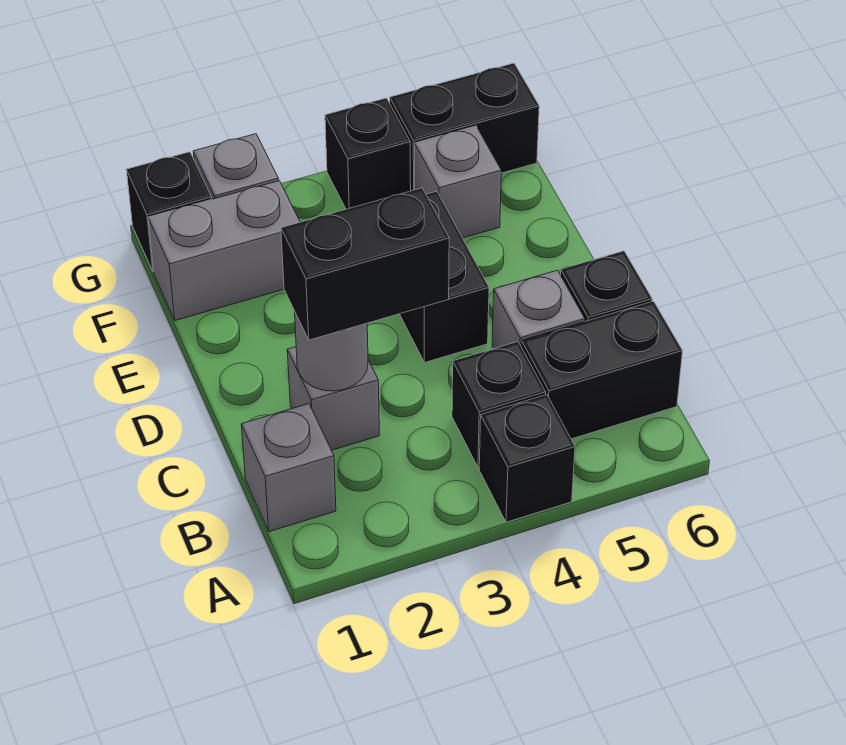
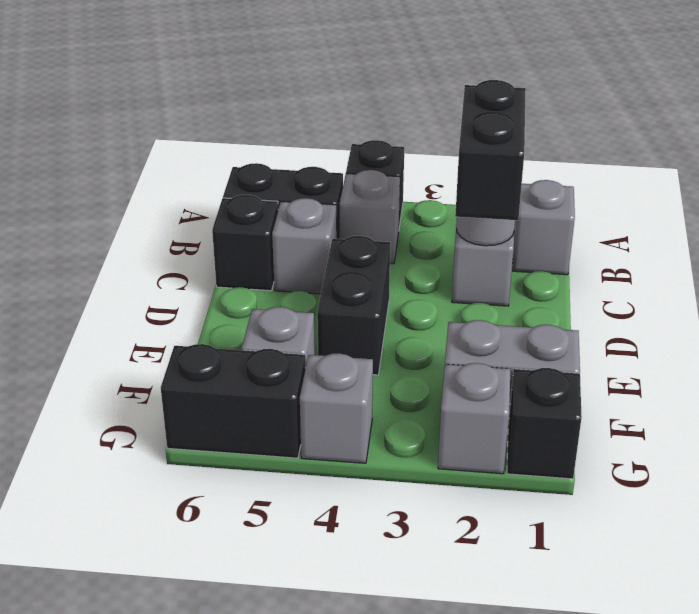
black brick B4 level 1 -> grey brick B4 level 1
black brick C2:C3 level 3 -> black brick C2:D2 level 3
black brick G4 level 1 -> grey brick G4 level 1

